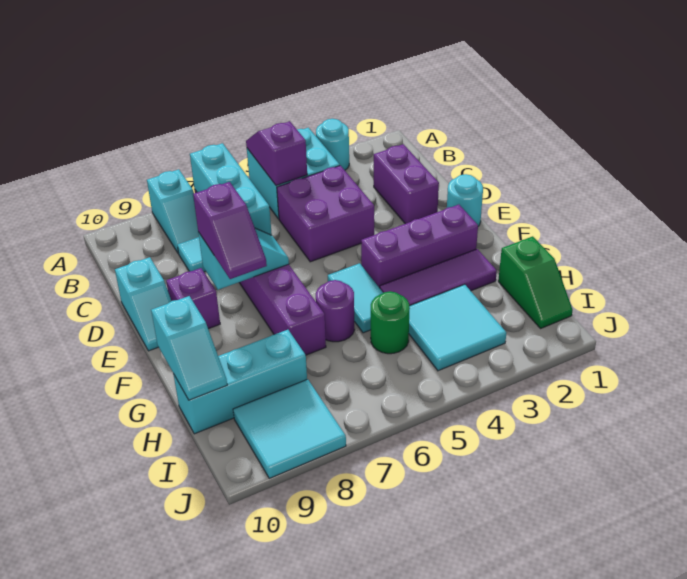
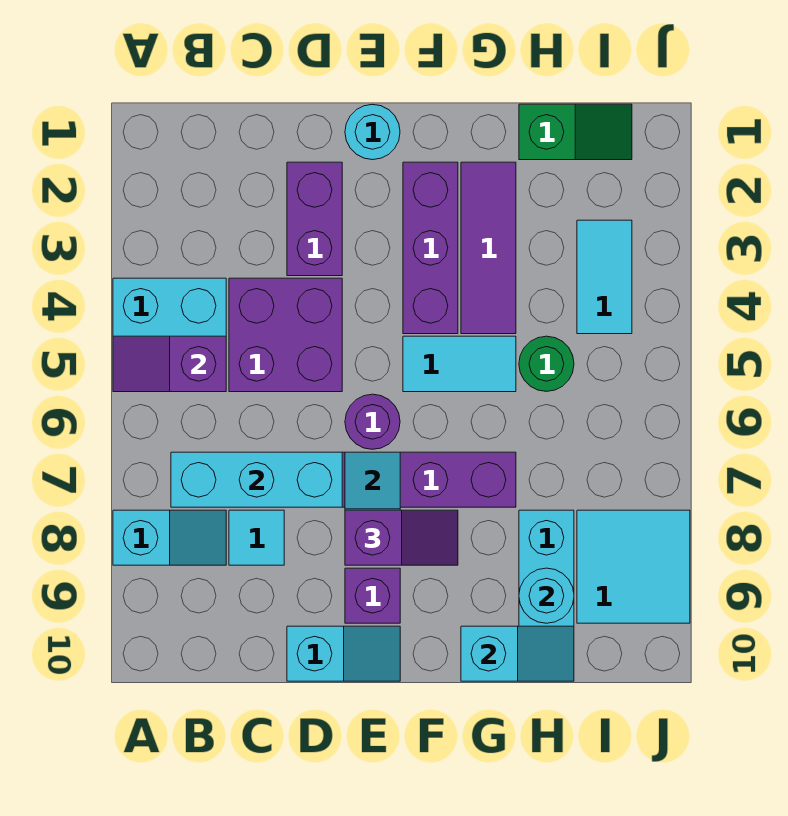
cyan round brick A3 level 1 -> cyan round brick H9 level 2
purple brick C2:D2 level 1 -> purple brick D2:D3 level 1
purple round brick G6 level 1 -> purple round brick E6 level 1
cyan tile H3:I4 level 1 -> cyan tile I3:I4 level 1

